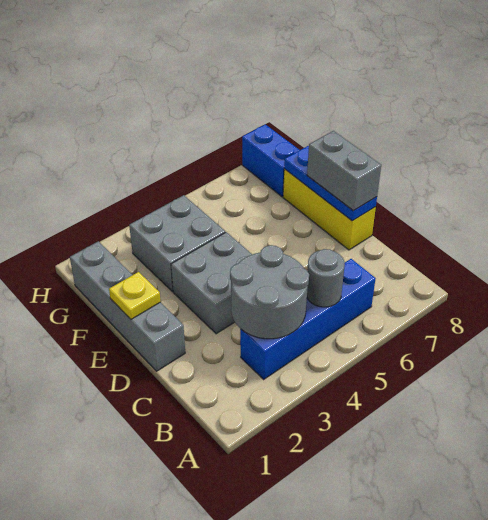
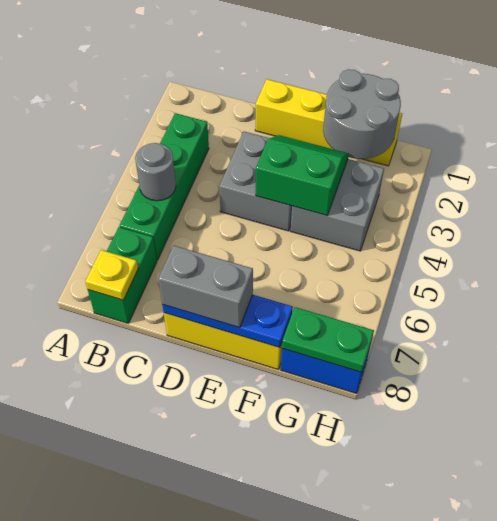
blue brick B3:B6 level 1 -> green brick B3:B6 level 1
grey round brick B3:C4 level 2 -> grey round brick F1:G2 level 2
none -> green brick B7:B8 level 1
grey brick D1:G1 level 1 -> yellow brick D1:G1 level 1
yellow plate E1 level 2 -> yellow plate B8 level 2
none -> green slope E3:F4 level 2 top 4
none -> green plate G8:H8 level 2

